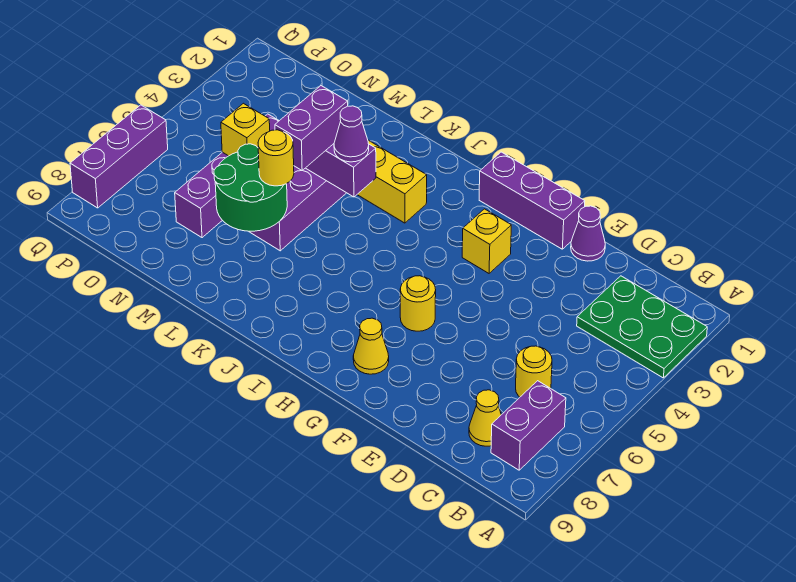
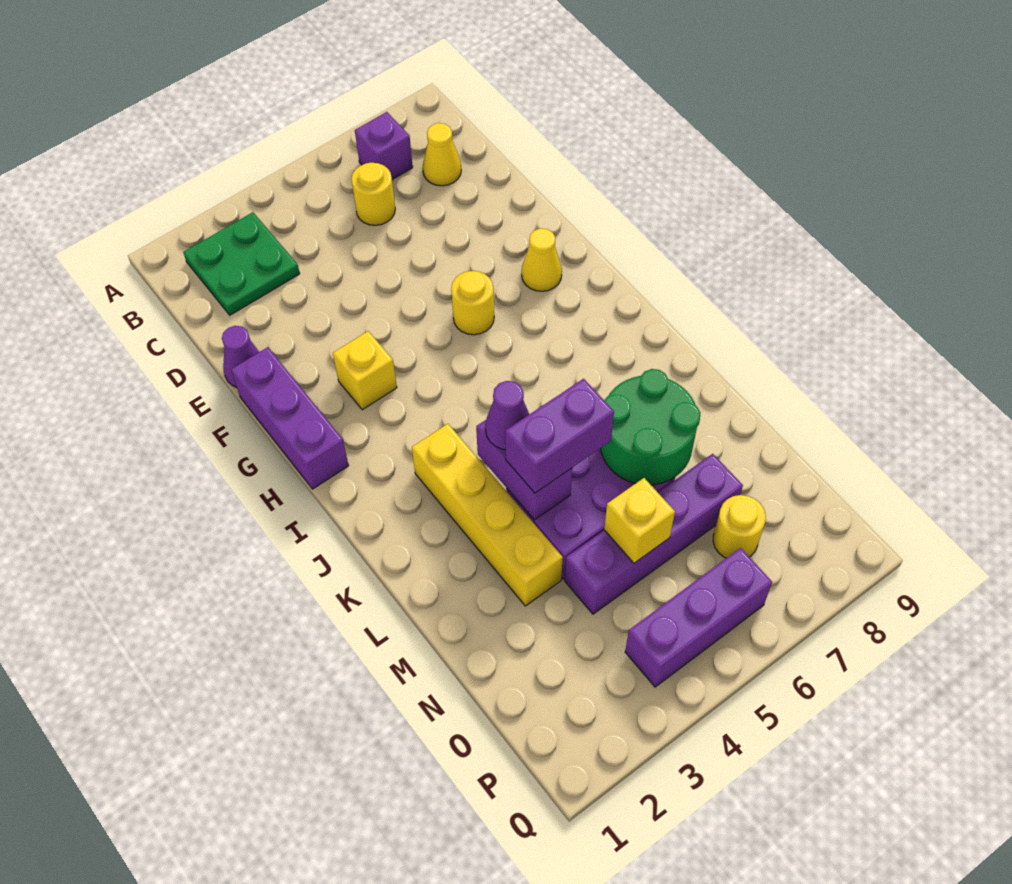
green plate A2:C3 level 1 -> green plate B2:C3 level 1
purple brick B7:B8 level 1 -> purple brick B7 level 1
yellow round brick L6 level 3 -> yellow round brick O7 level 1
purple brick Q6:Q8 level 1 -> purple brick P4:P6 level 1

